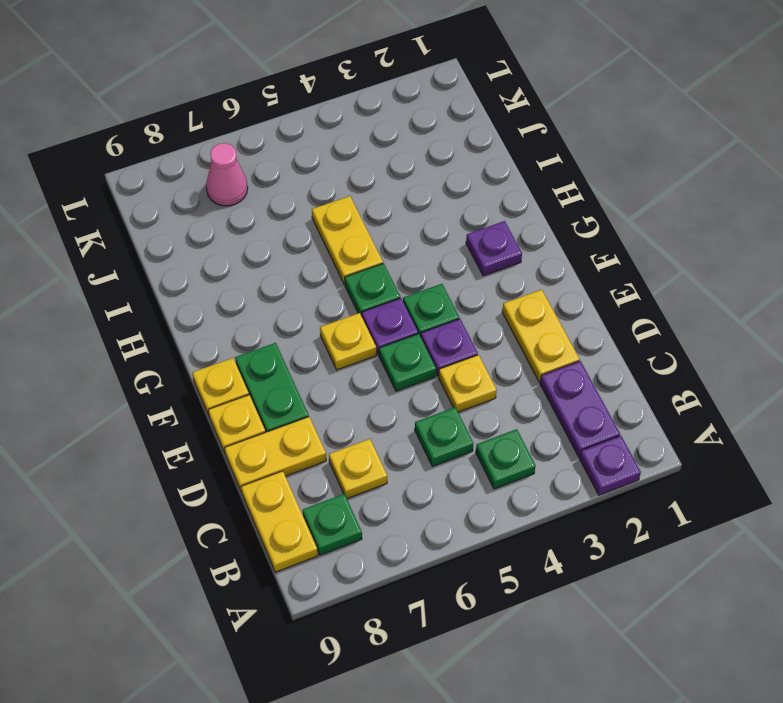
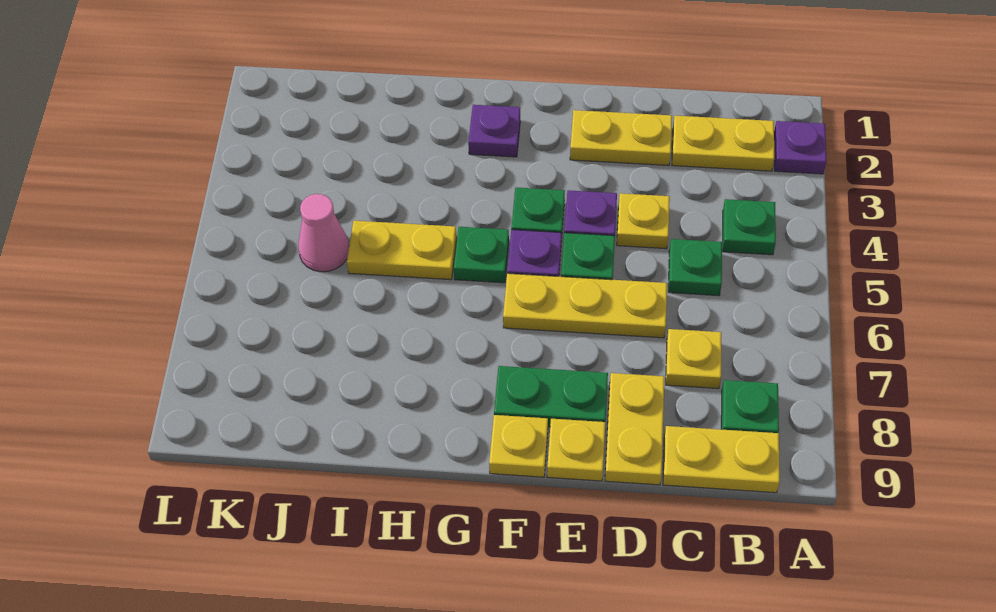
purple plate B2:C2 level 1 -> yellow plate B2:C2 level 1
yellow plate F6 level 1 -> yellow plate D6:F6 level 1
pink cone K7 level 1 -> pink cone J5 level 1

